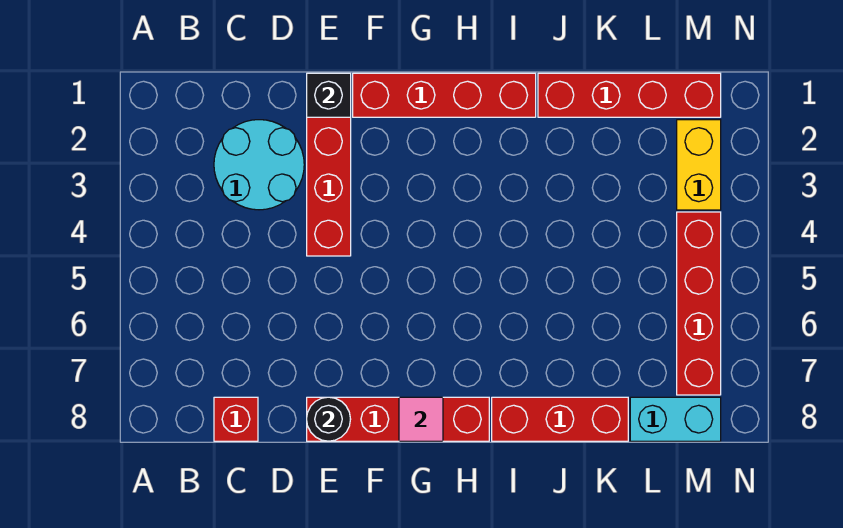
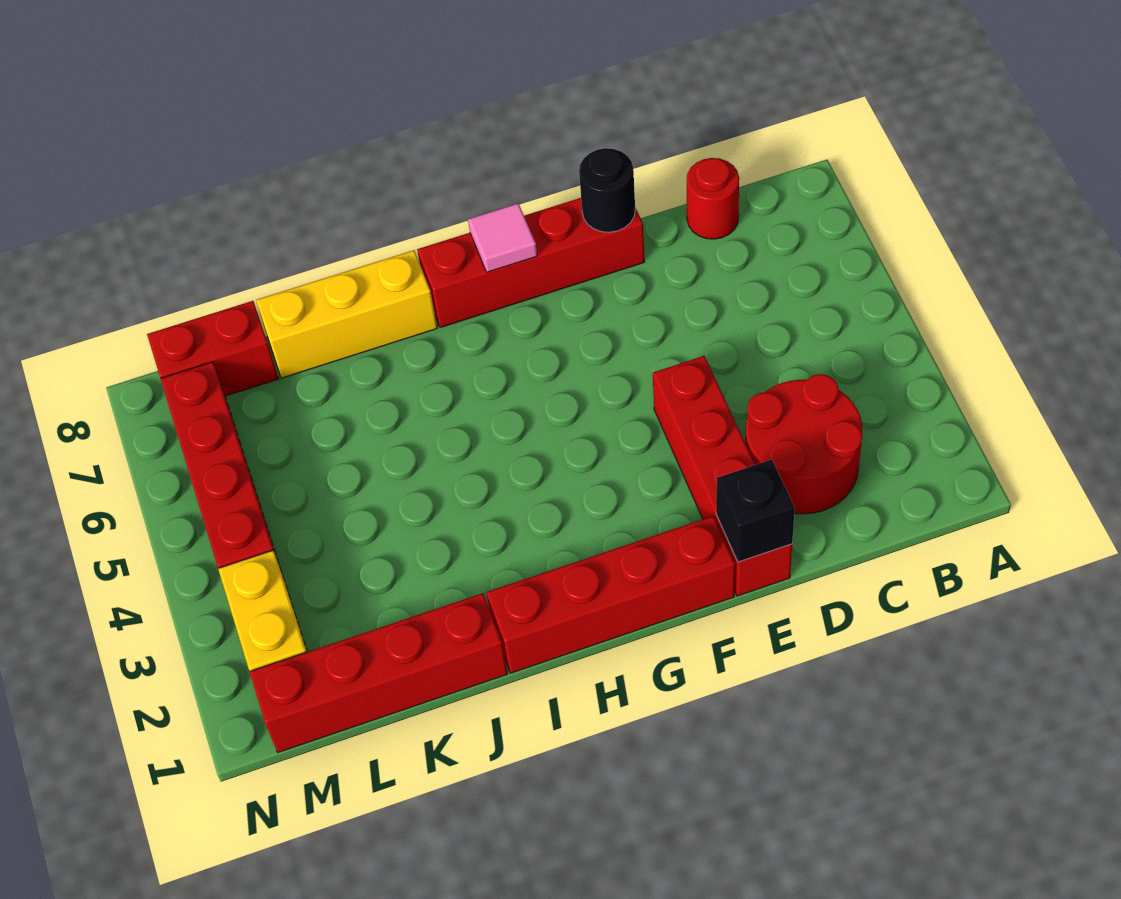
cyan round brick C2:D3 level 1 -> red round brick C2:D3 level 1
red brick C8 level 1 -> red round brick C8 level 1
red brick I8:K8 level 1 -> yellow brick I8:K8 level 1
cyan brick L8:M8 level 1 -> red brick L8:M8 level 1

